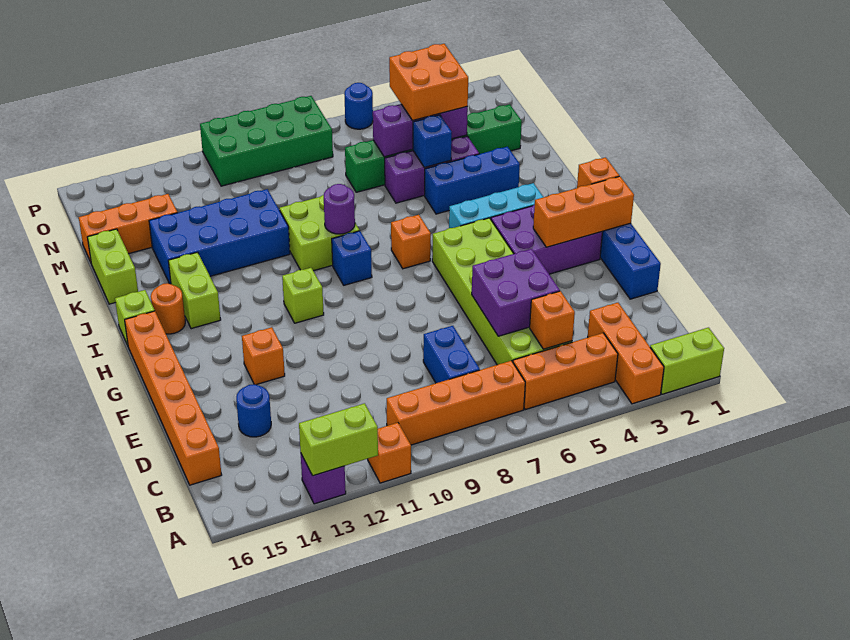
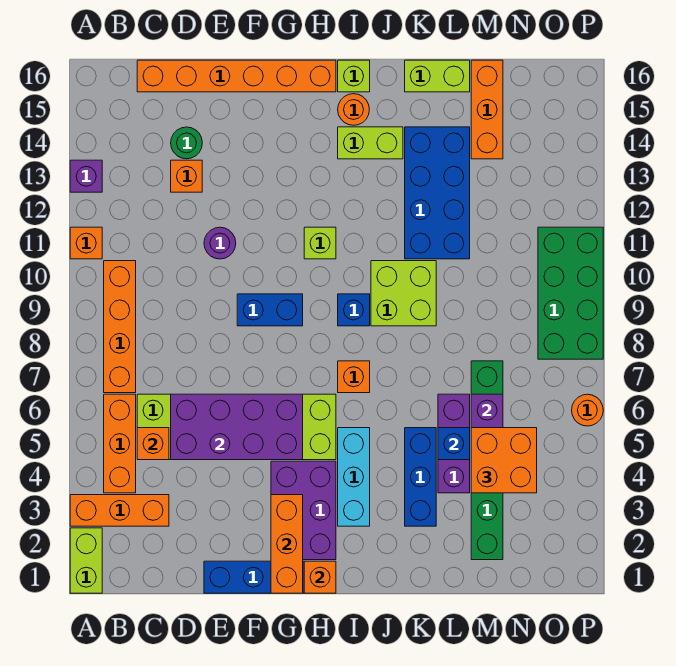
lime brick A12:A13 level 2 -> none
blue brick C8:D8 level 1 -> blue brick F9:G9 level 1
purple brick D5:E6 level 2 -> purple brick D5:G6 level 2
blue round brick D14 level 1 -> green round brick D14 level 1
orange brick F13 level 1 -> orange brick D13 level 1
purple round brick J9 level 2 -> purple round brick E11 level 1
blue round brick P6 level 1 -> orange round brick P6 level 1

